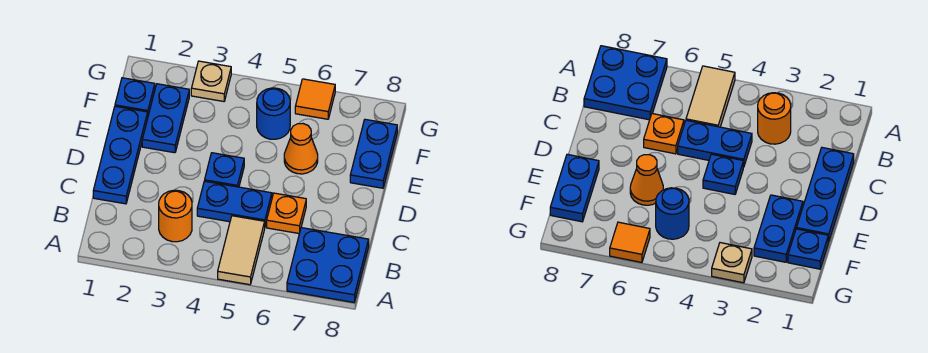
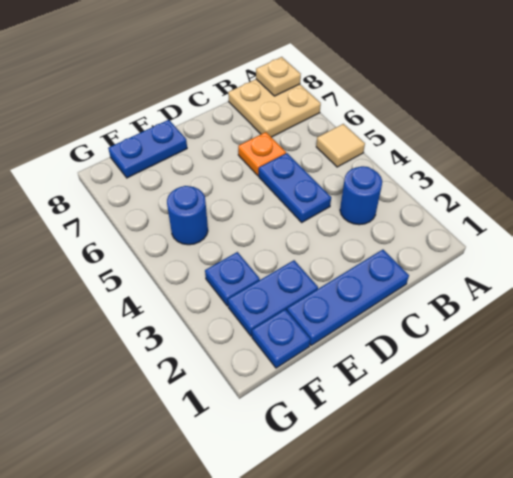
tan tile A5:B5 level 1 -> tan tile A5 level 1
blue plate A7:B8 level 1 -> tan plate A7:B8 level 1
orange round brick B3 level 1 -> blue round brick B3 level 1
blue plate D4 level 1 -> blue plate F3 level 1
orange cone E6 level 1 -> none
tan plate G3 level 1 -> tan plate A8 level 2
orange tile G6 level 1 -> none

